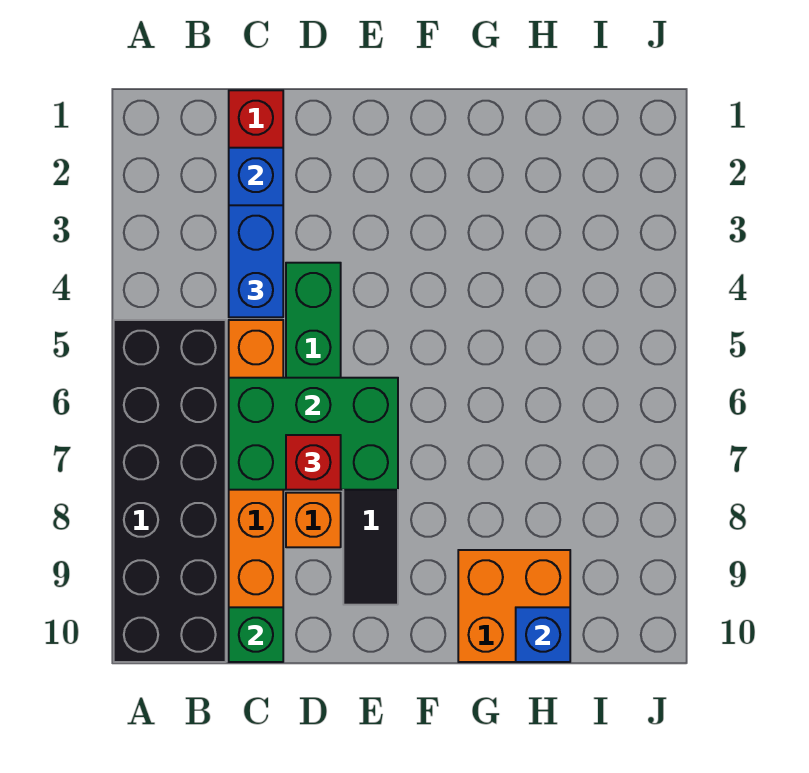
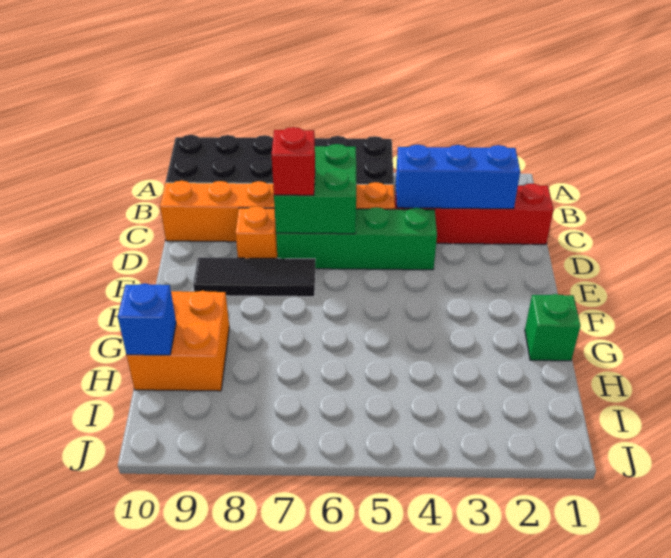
blue brick C3:C4 level 3 -> none
green brick C6:E7 level 2 -> green brick C6:D7 level 2
green brick C10 level 2 -> green brick G1 level 1

